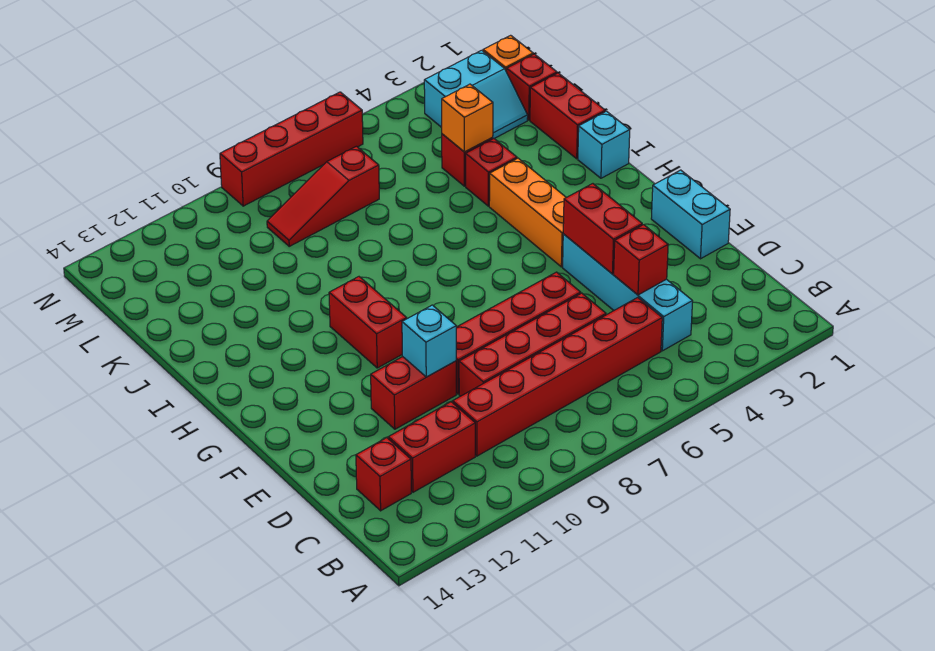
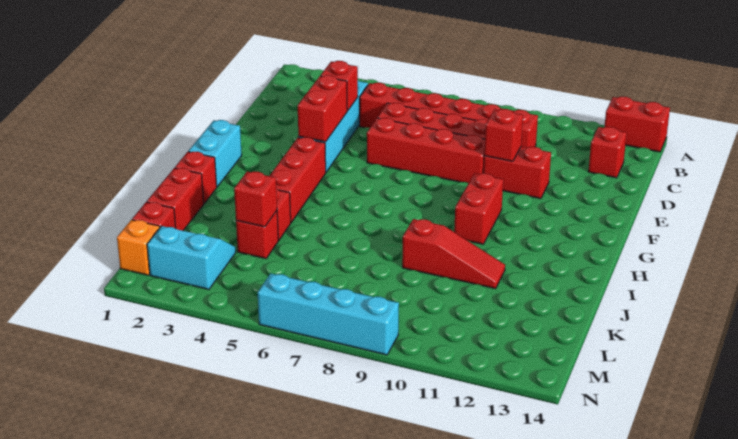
red brick C11:C12 level 1 -> red brick A13:A14 level 1
cyan brick E1:F1 level 1 -> cyan brick G1:H1 level 1
cyan brick E10 level 2 -> red brick E10 level 2
orange brick G4:I4 level 1 -> red brick G4:I4 level 1
cyan brick I1 level 1 -> red brick I1 level 1
orange brick K4 level 2 -> red brick K4 level 2
red slope L7:L9 level 1 top 7 -> red slope J9:J11 level 1 top 9
red brick N6:N9 level 1 -> cyan brick N6:N9 level 1

